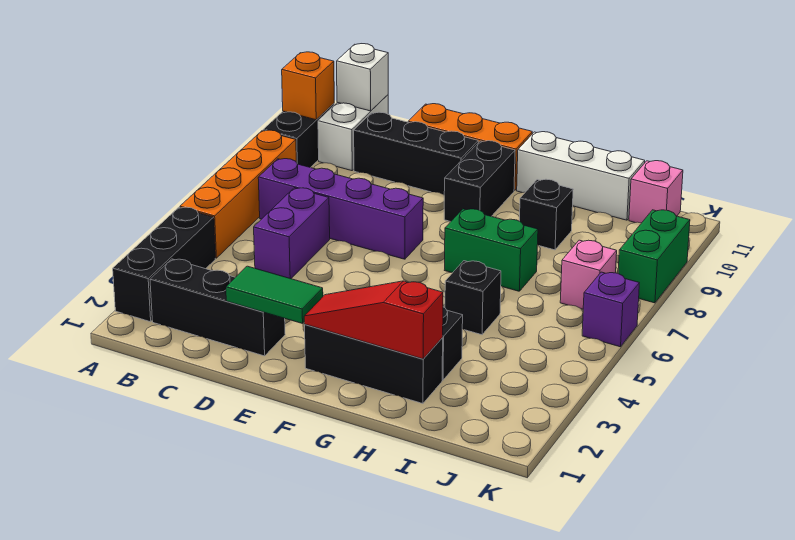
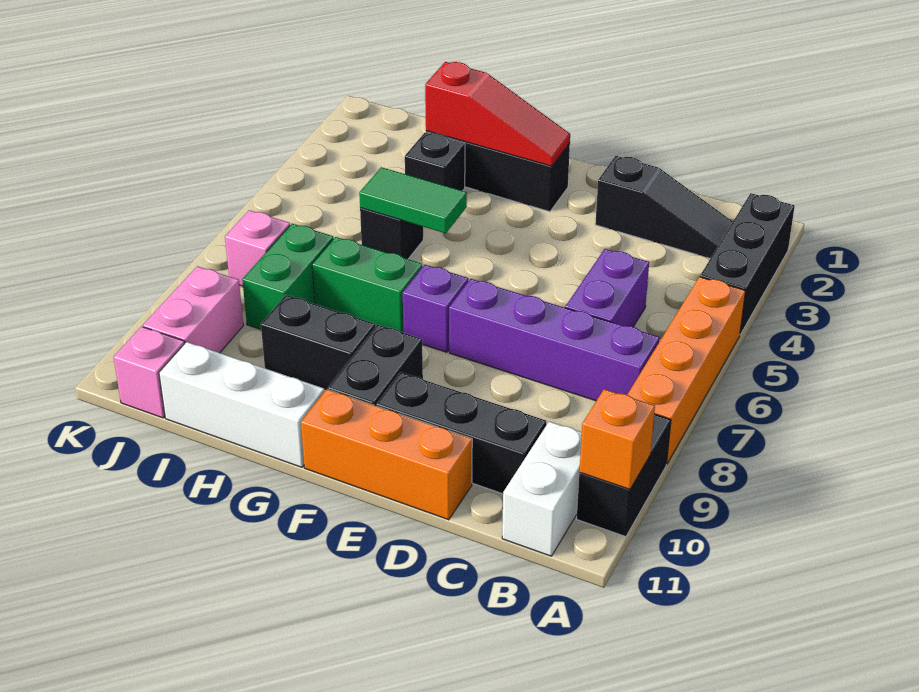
black brick B2:D2 level 1 -> black slope B2:D2 level 1 top D
white brick B11 level 2 -> none
green tile D2:E2 level 2 -> green tile G5:H5 level 2
black brick H9 level 1 -> black brick G9:H9 level 1
none -> pink brick J9:J10 level 1
purple brick K6 level 1 -> purple brick F7 level 1
green brick K8:K9 level 1 -> green brick I7:I8 level 1

